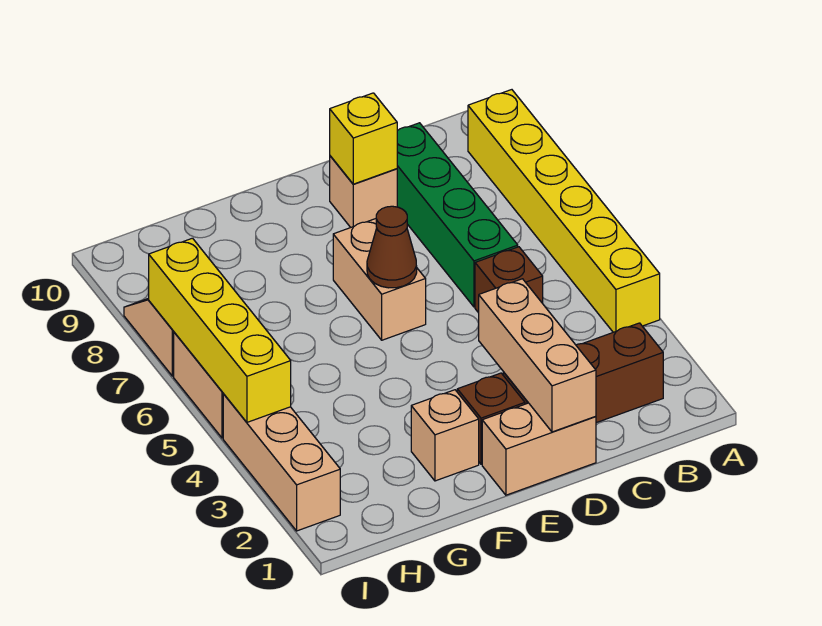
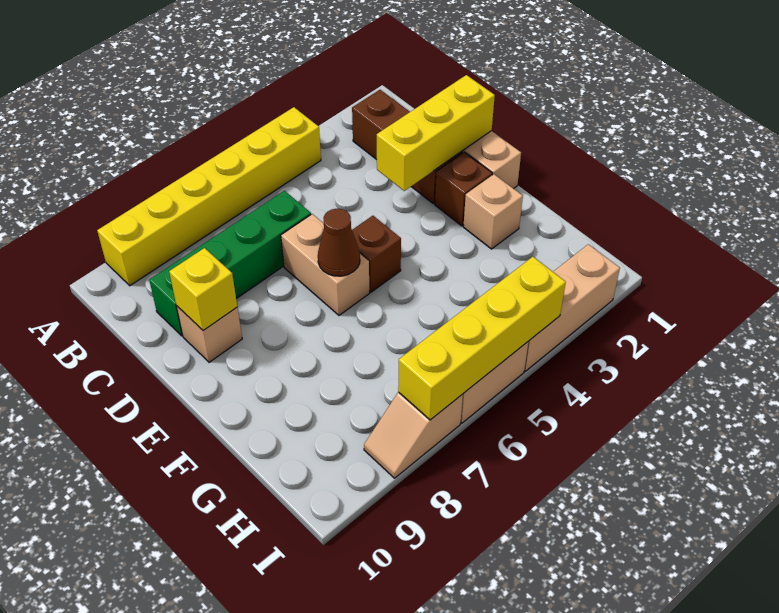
brown brick C5 level 1 -> brown brick E5 level 1
tan brick D1:D3 level 2 -> yellow brick D1:D3 level 2
tan brick E6:E7 level 1 -> tan brick D6:E6 level 1

